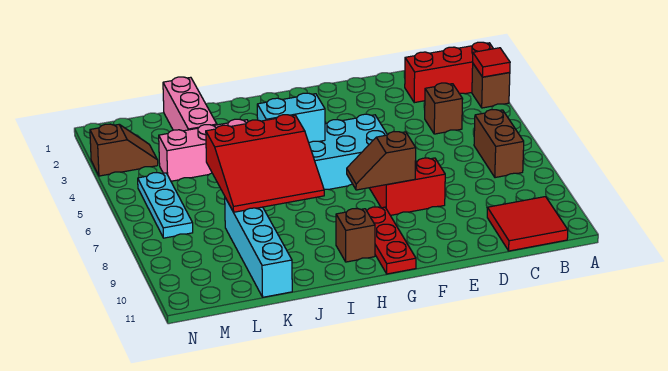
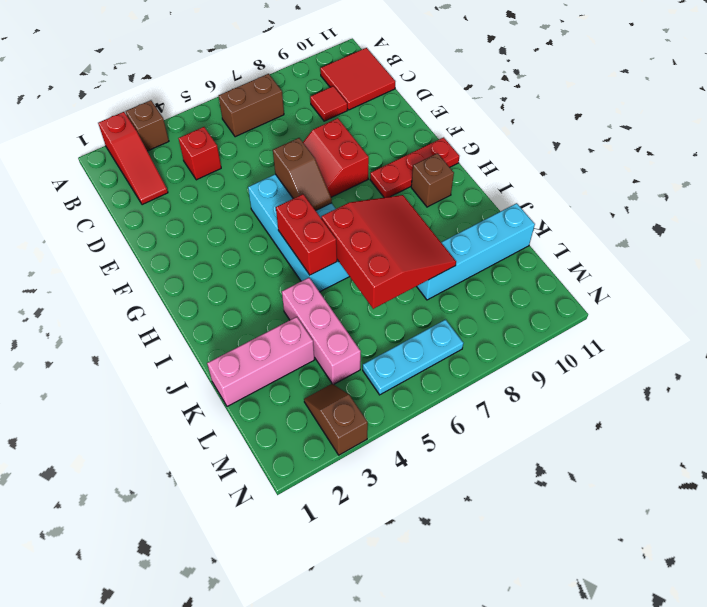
red brick A2:C2 level 1 -> red slope A2:C2 level 1 top A
red tile A3 level 2 -> red tile C9 level 1
brown brick C4 level 1 -> red brick C4 level 1
brown slope F8:G8 level 2 top F -> brown slope F6:G6 level 2 top F
cyan brick H5:I5 level 2 -> red brick H5:I5 level 2

